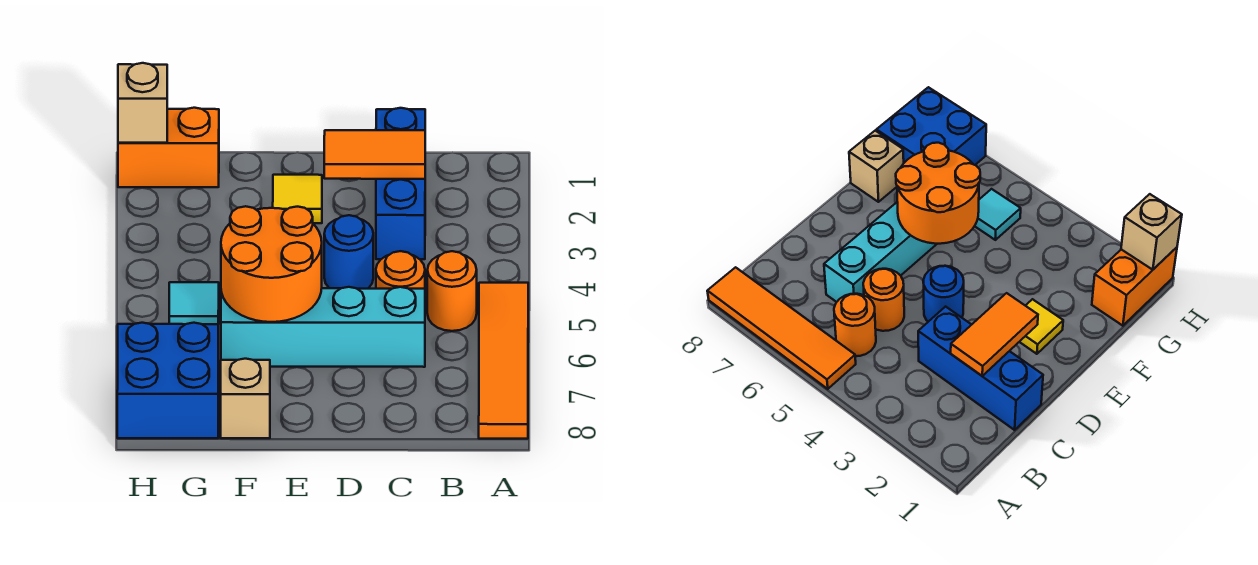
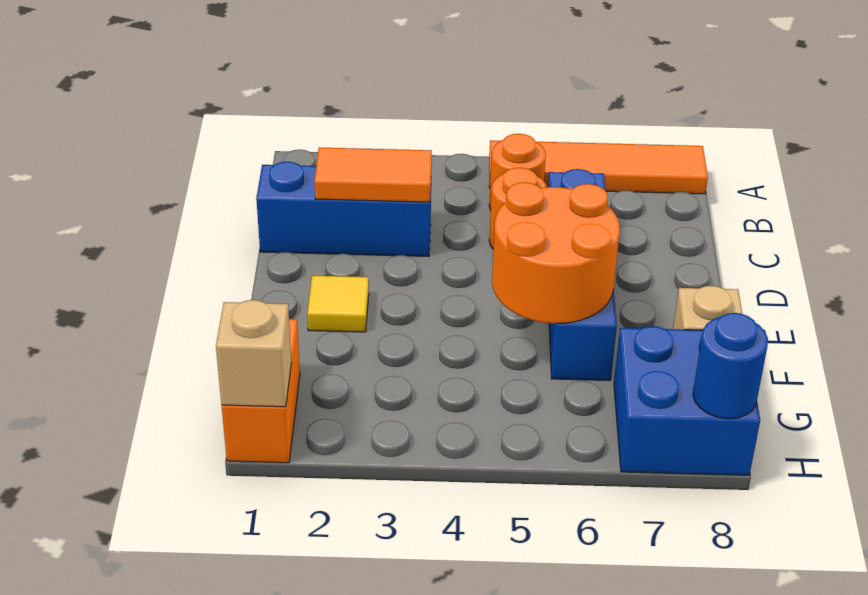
orange tile C2:D2 level 2 -> orange tile C2:C3 level 2
cyan brick C6:F6 level 1 -> blue brick C6:F6 level 1
blue round brick D4 level 1 -> blue round brick H8 level 2
cyan tile G5 level 1 -> none

